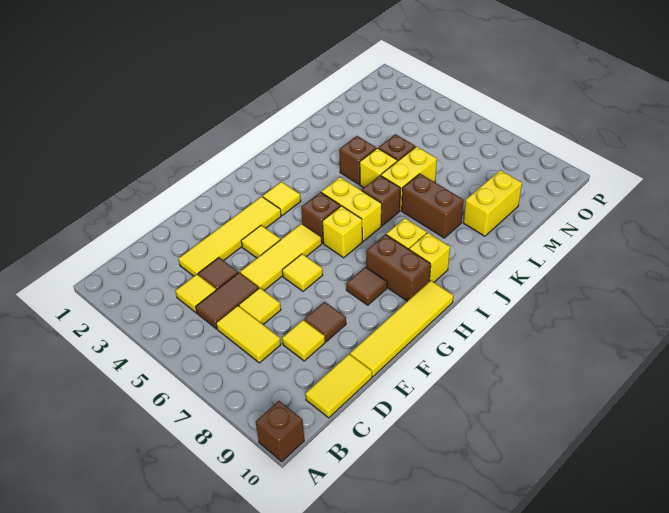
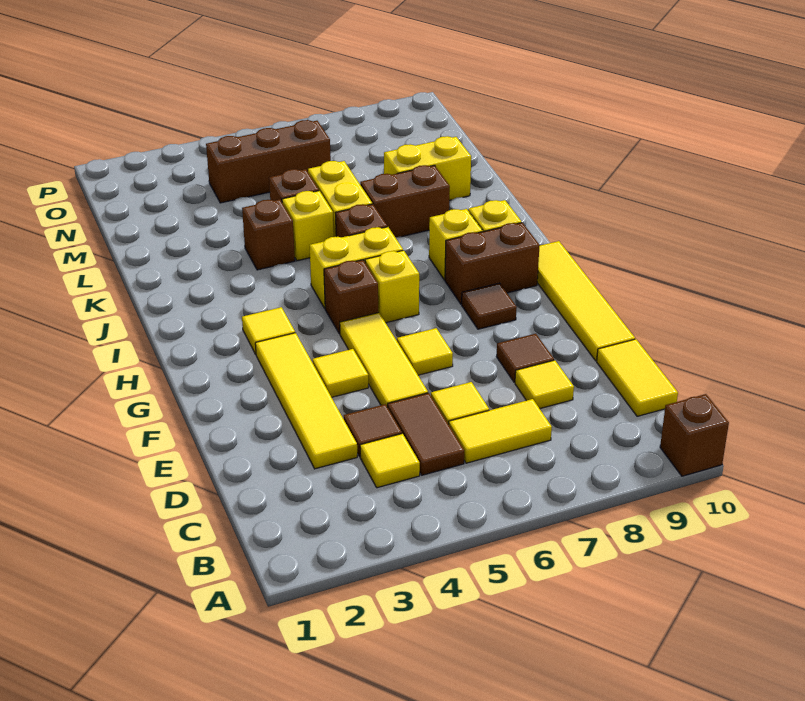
yellow brick L9:M9 level 1 -> yellow brick L8:L9 level 1
none -> brown brick N4:N6 level 1

